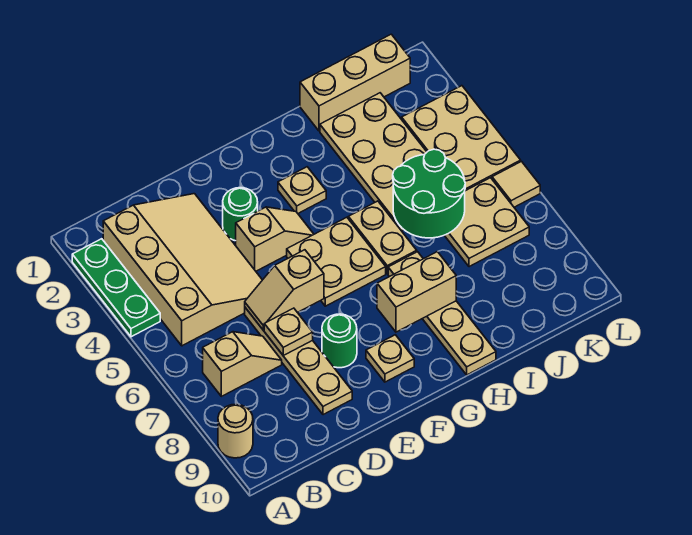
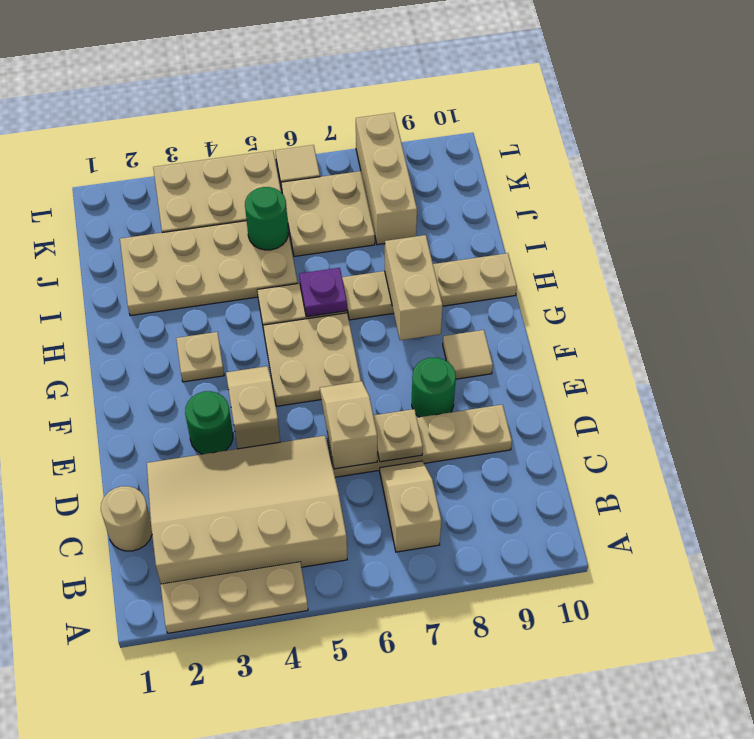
green plate A2:A4 level 1 -> tan plate A2:A4 level 1
tan round brick A9 level 1 -> tan round brick C1 level 1
tan slope D6:E6 level 2 top E -> tan slope D6:E6 level 2 top D
tan plate F9 level 1 -> tan tile F9 level 1
none -> purple plate H6 level 2
tan brick I1:K1 level 1 -> tan brick J8:L8 level 1
green round brick I5:J6 level 2 -> green round brick J5 level 2

